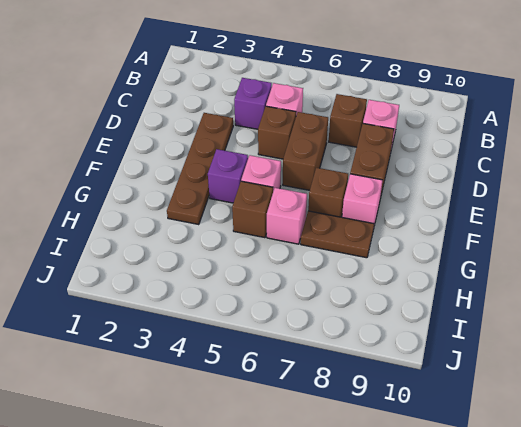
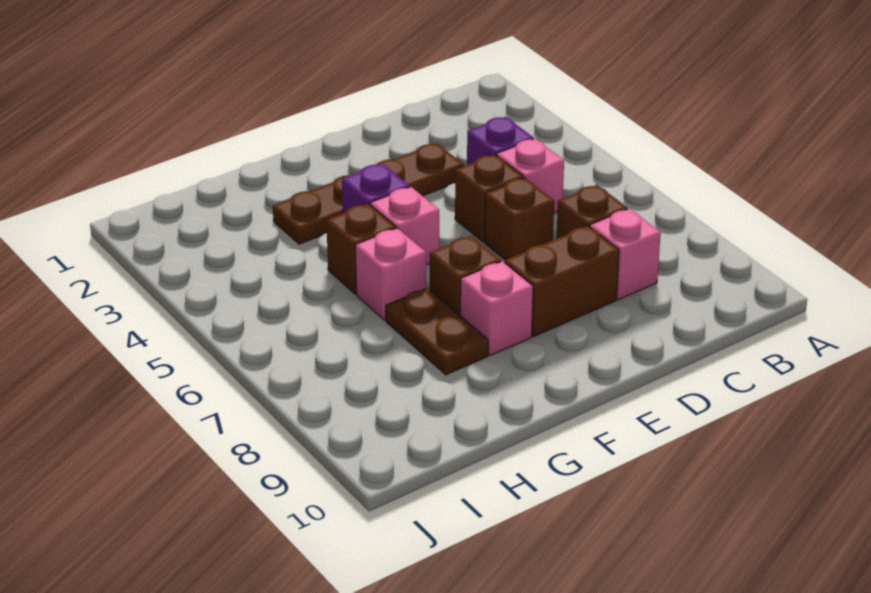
brown brick D6:E6 level 1 -> brown brick D6 level 1

